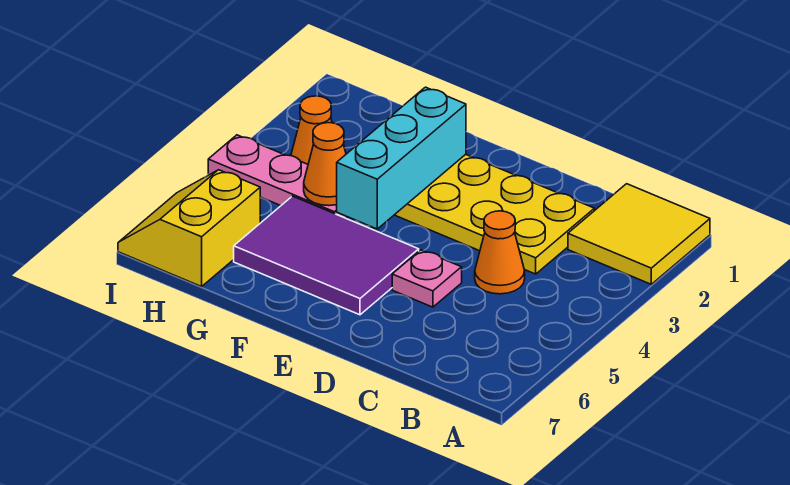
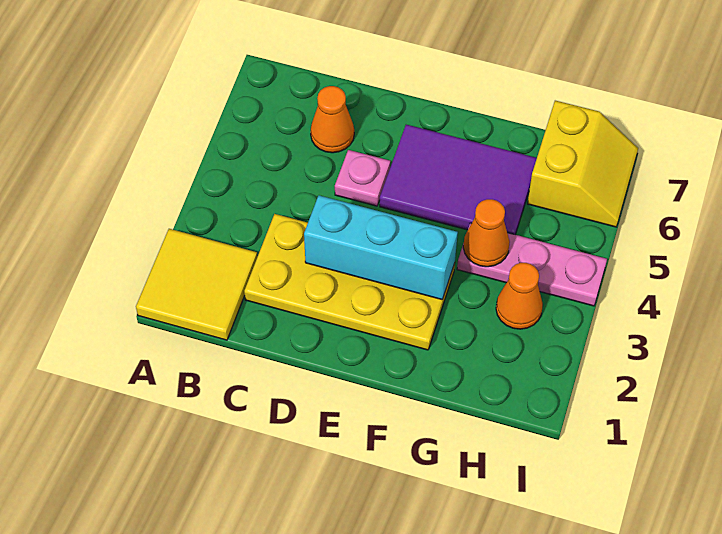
orange cone C4 level 1 -> orange cone C6 level 1
cyan brick F2:F4 level 2 -> cyan brick D3:F3 level 2

